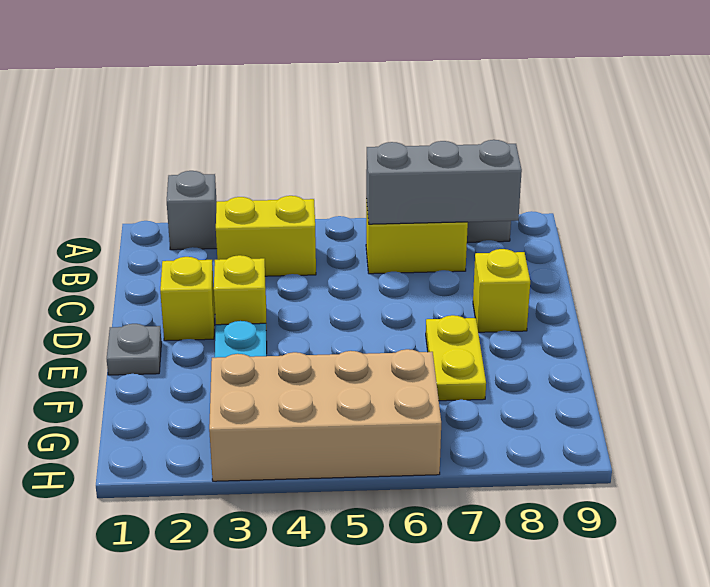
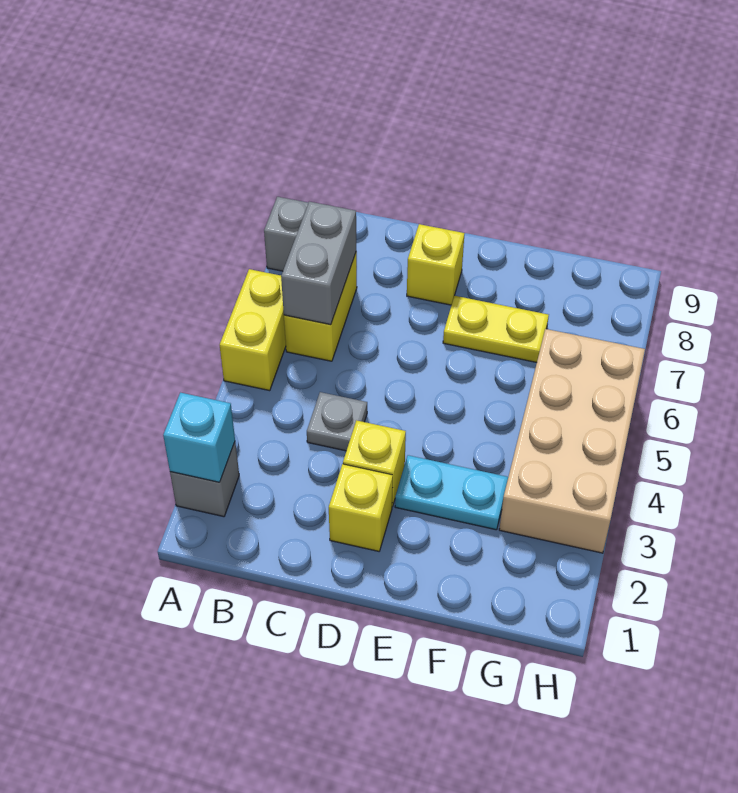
none -> cyan brick A2 level 2
yellow brick B3:B4 level 1 -> yellow brick A5:A6 level 1
grey brick B6:B8 level 2 -> grey brick B6:B7 level 2
grey plate E1 level 1 -> grey plate C4 level 1

